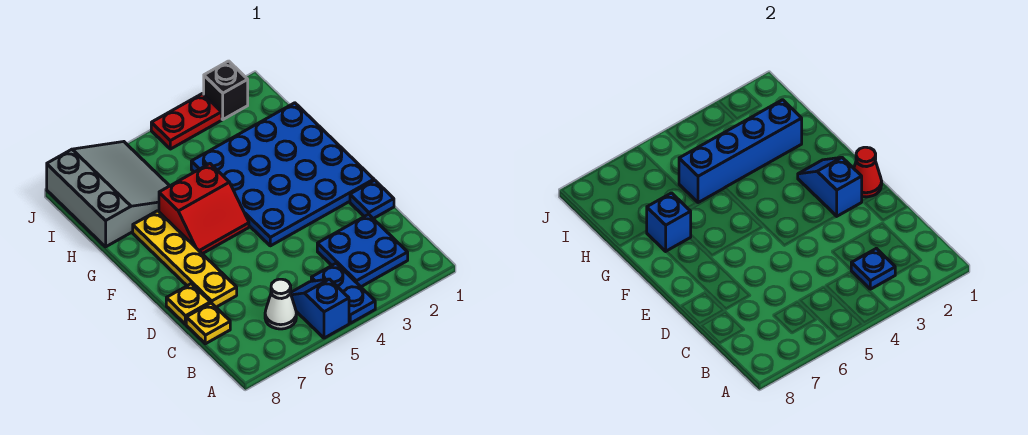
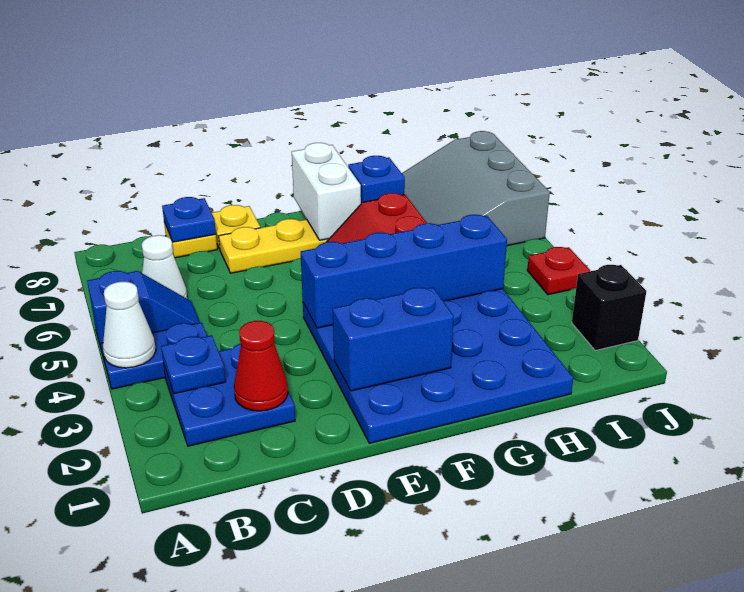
none -> white cone A4 level 2
blue plate D1 level 1 -> blue plate C8 level 2
red cone E1 level 2 -> red cone C2 level 2
blue slope E2:F2 level 2 top E -> blue brick E2:F2 level 2
none -> white brick F7:F8 level 2
blue brick H2:H5 level 2 -> blue brick E4:H4 level 2
grey slope H6:J8 level 1 top 8 -> grey slope H6:J8 level 1 top J
red plate J3:J4 level 1 -> red plate J4 level 1

